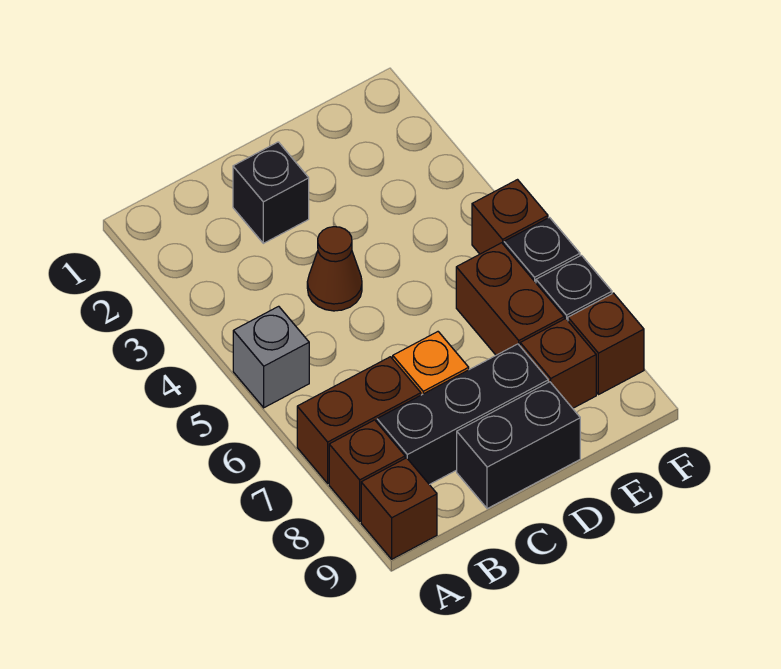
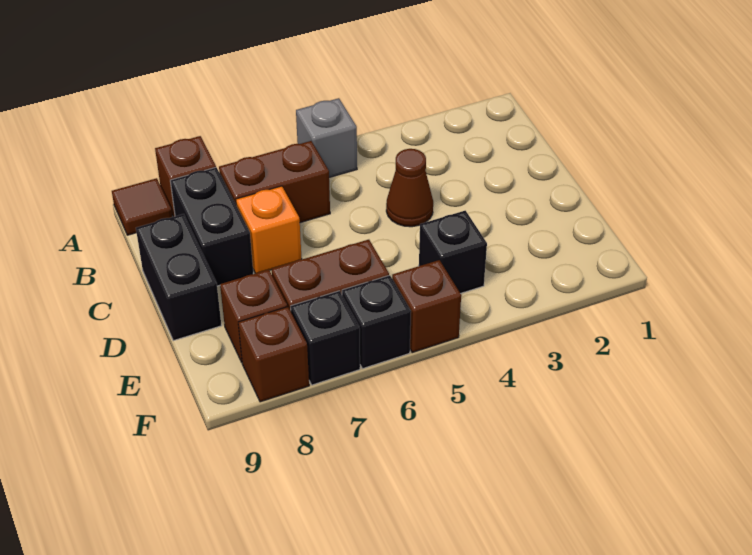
brown brick A7:B7 level 1 -> brown brick B6:B7 level 1
brown brick A9 level 1 -> brown tile A9 level 1
black brick B8:D8 level 1 -> black brick B8:C8 level 1
black brick C2 level 1 -> black brick E4 level 1

